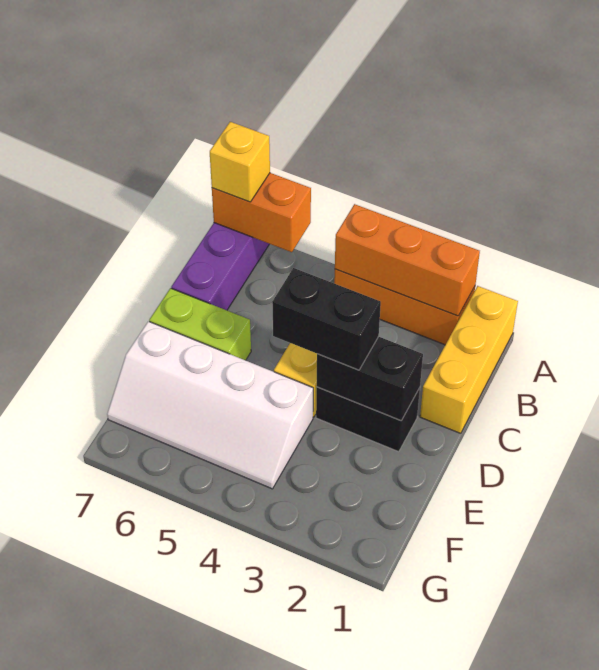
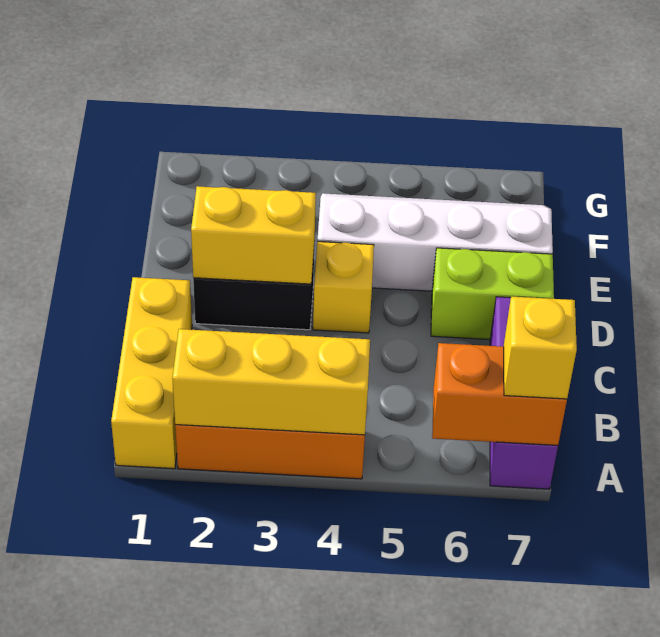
orange brick A2:A4 level 2 -> yellow brick A2:A4 level 2
black brick D2:D3 level 2 -> yellow brick D2:D3 level 2
black brick D3:D4 level 3 -> none

